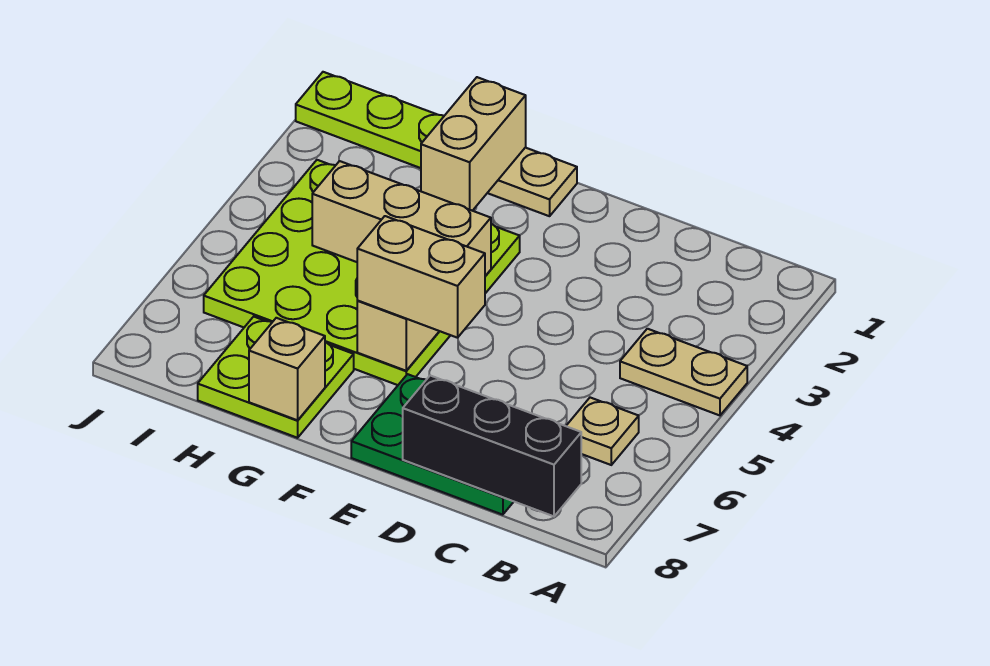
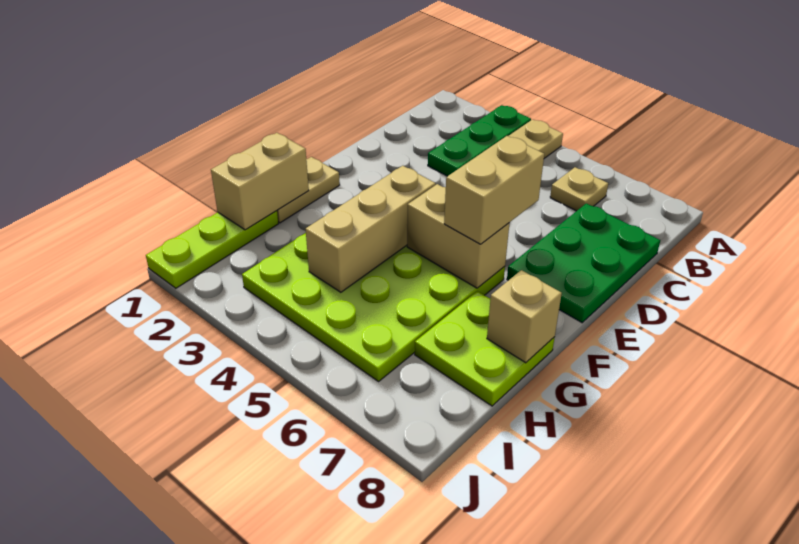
none -> green plate A3:C3 level 1
black brick B8:D8 level 2 -> none
tan brick G1:G2 level 2 -> tan brick G1:H1 level 2

